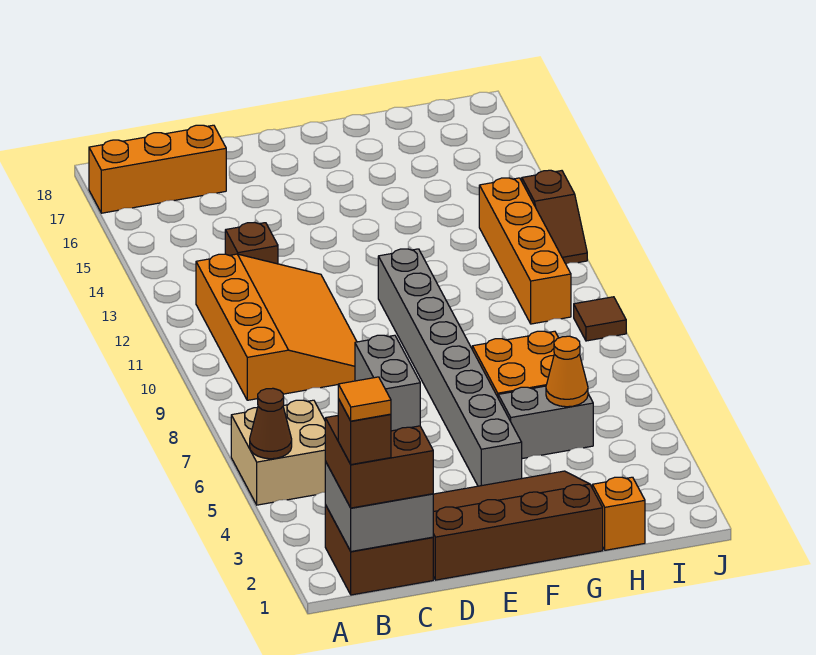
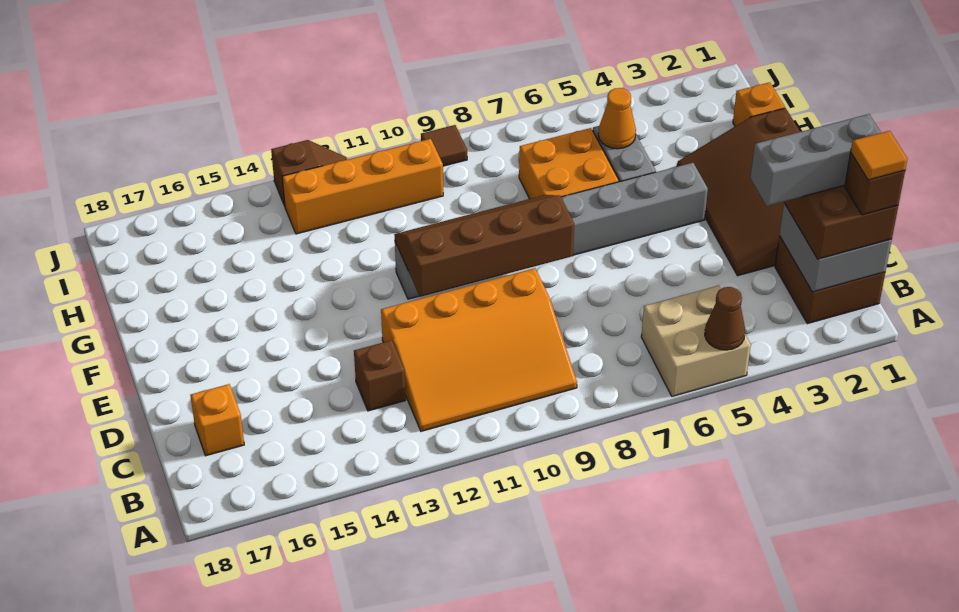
orange brick A17:C17 level 1 -> orange brick C17 level 1
orange slope B9:D12 level 1 top B -> orange slope B9:D12 level 1 top D
grey brick C2:C3 level 4 -> grey brick C1:C3 level 4
none -> brown slope E8:F11 level 2 top E

